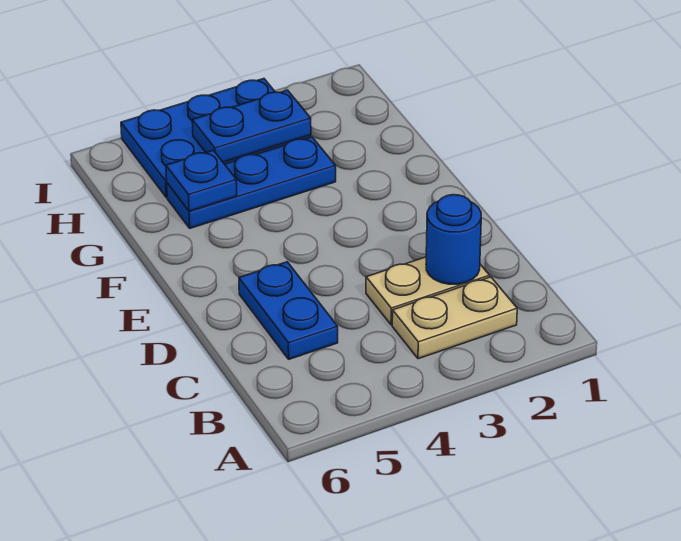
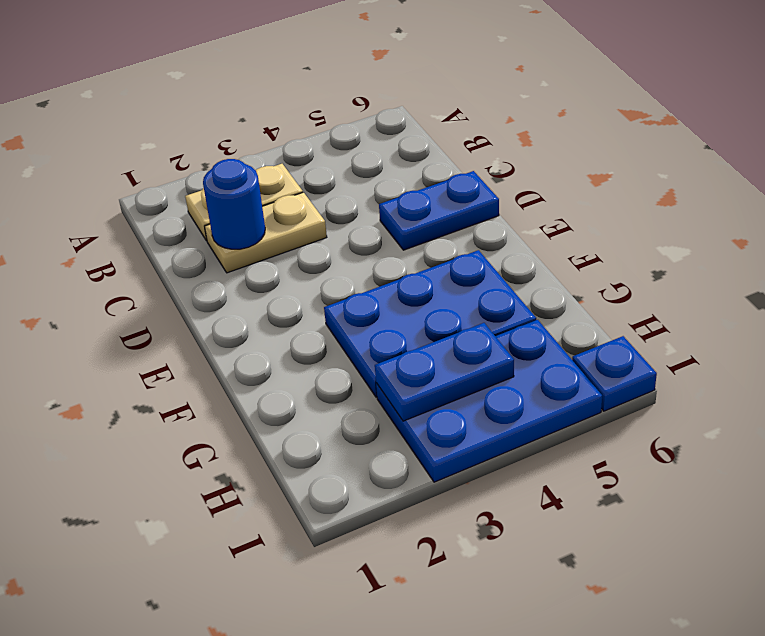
blue plate C5:D5 level 1 -> blue plate D5:D6 level 1
blue plate G3:G5 level 1 -> blue plate F3:G5 level 1
blue plate G5 level 2 -> blue plate I6 level 1

